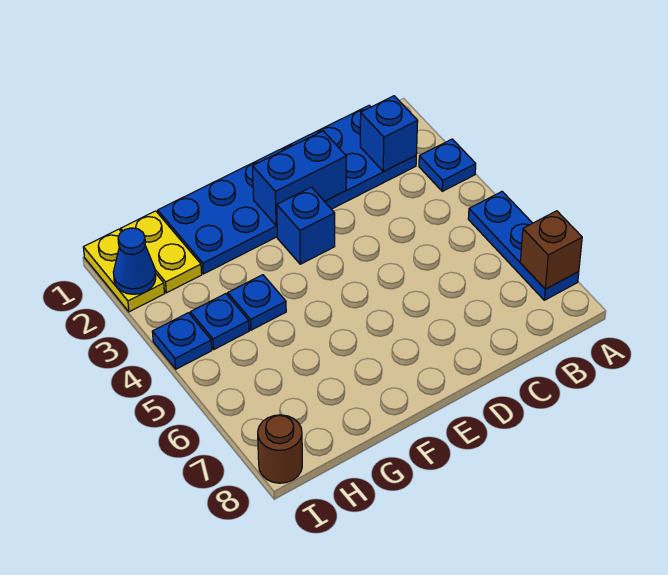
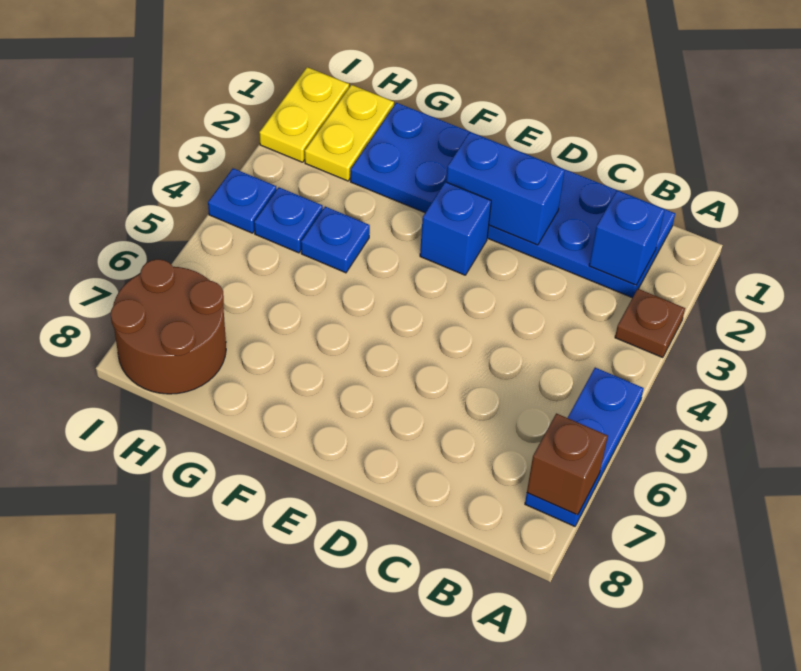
blue plate A3 level 1 -> brown plate A3 level 1
blue cone I2 level 2 -> none
brown round brick I8 level 1 -> brown round brick H7:I8 level 1

